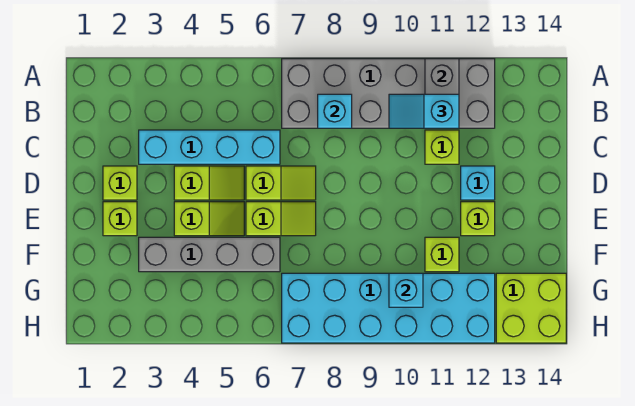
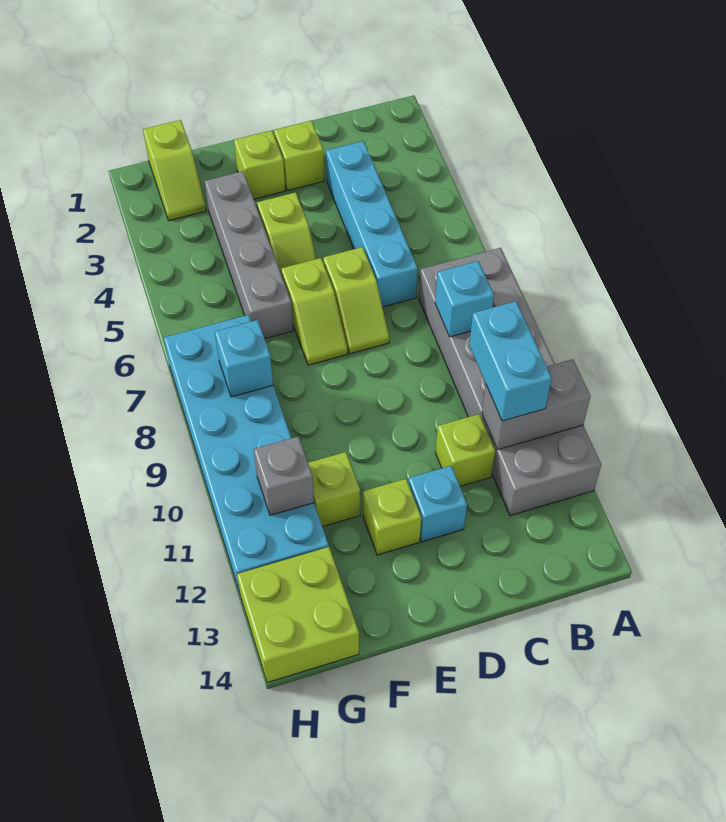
cyan slope B10:B11 level 3 top 11 -> cyan brick B10:B11 level 3
lime slope D4:D5 level 1 top 4 -> lime slope G1:G2 level 1 top 1
cyan brick G10 level 2 -> cyan brick G8 level 2
none -> grey brick G11 level 2

